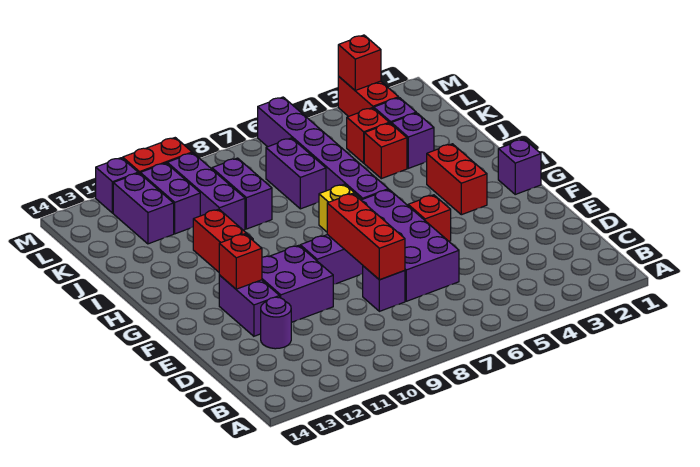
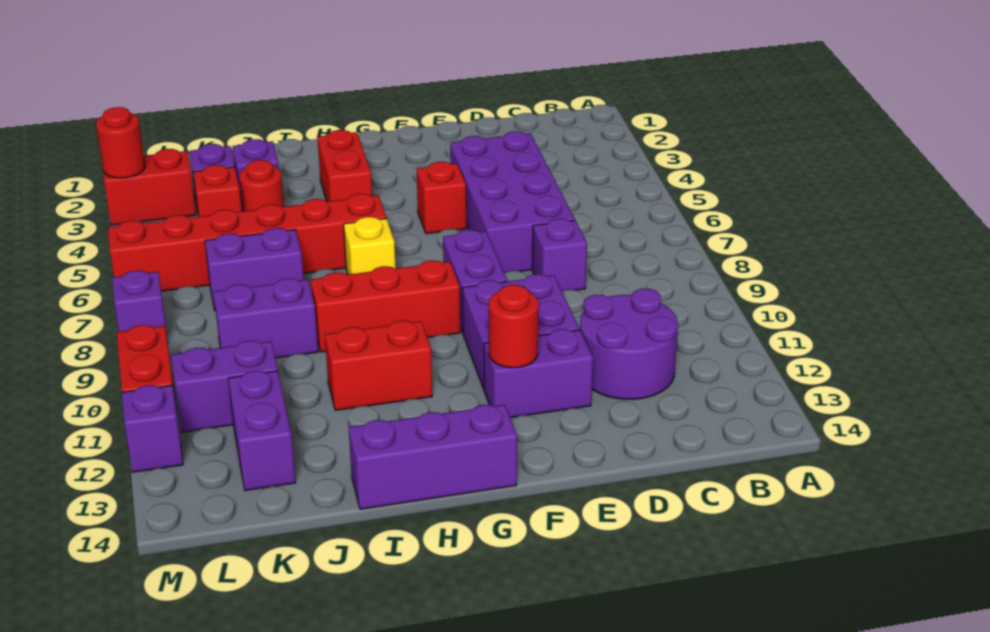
purple brick D6:G7 level 1 -> purple brick D4:E7 level 1
red brick D8:F8 level 2 -> red brick G9:I9 level 1
purple round brick D12 level 1 -> purple round brick C11:D12 level 1
red brick F12 level 2 -> red round brick F12 level 2
purple brick G1 level 1 -> purple brick M8 level 1
red brick G3:H3 level 1 -> red brick H3:H4 level 1
purple brick H6:M6 level 1 -> red brick H6:M6 level 1
red brick J4 level 1 -> red round brick J4 level 1
purple brick J10:L10 level 1 -> purple brick G14:I14 level 1
purple brick K12:L12 level 1 -> purple brick K12:K13 level 1
red brick M3 level 2 -> red round brick M3 level 2

